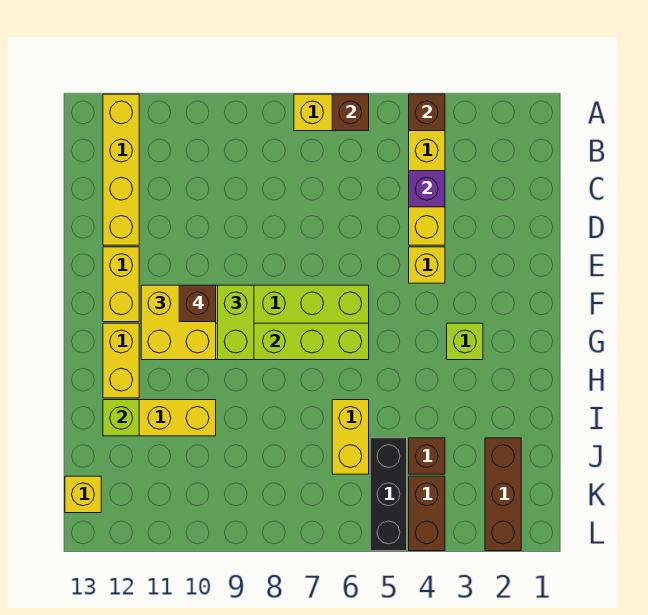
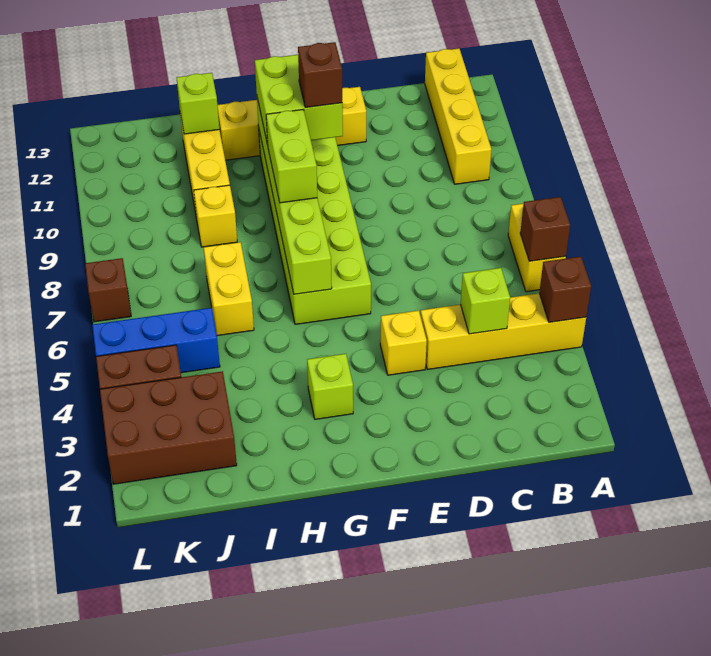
yellow brick A12:D12 level 1 -> yellow brick B10:B13 level 1
purple brick C4 level 2 -> lime brick C4 level 2
lime brick F9:G9 level 3 -> lime brick G8:G9 level 3
yellow brick F10:G11 level 3 -> lime brick F10:G11 level 3
yellow brick I6:J6 level 1 -> yellow brick I6:I7 level 1
brown brick J2:L2 level 1 -> brown brick J2:L3 level 1
brown brick J4 level 1 -> brown brick L7 level 1
black brick J5:L5 level 1 -> blue brick J5:L5 level 1
yellow brick K13 level 1 -> yellow brick I9 level 1

